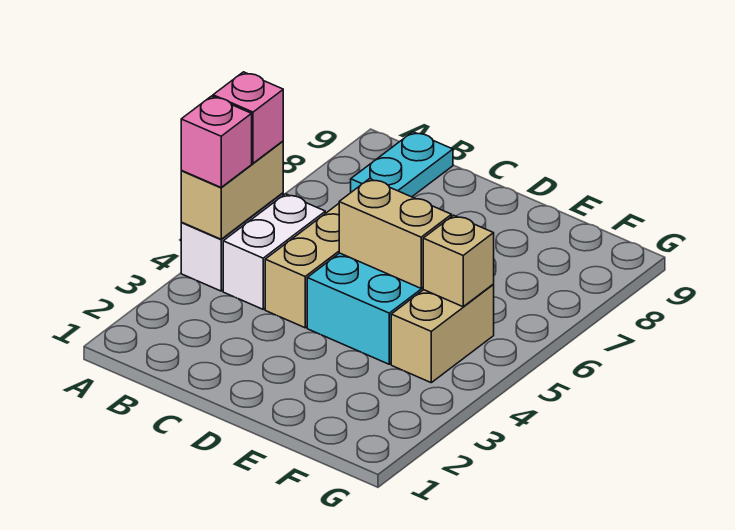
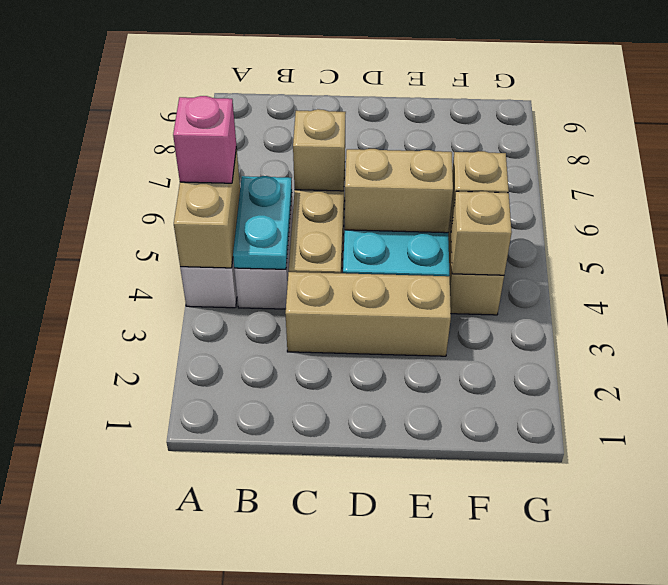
pink brick A4 level 3 -> none
cyan plate B8:B9 level 1 -> cyan plate B4:B5 level 2
none -> tan brick C3:E3 level 1
none -> tan brick C6 level 2
none -> tan brick F4 level 2

